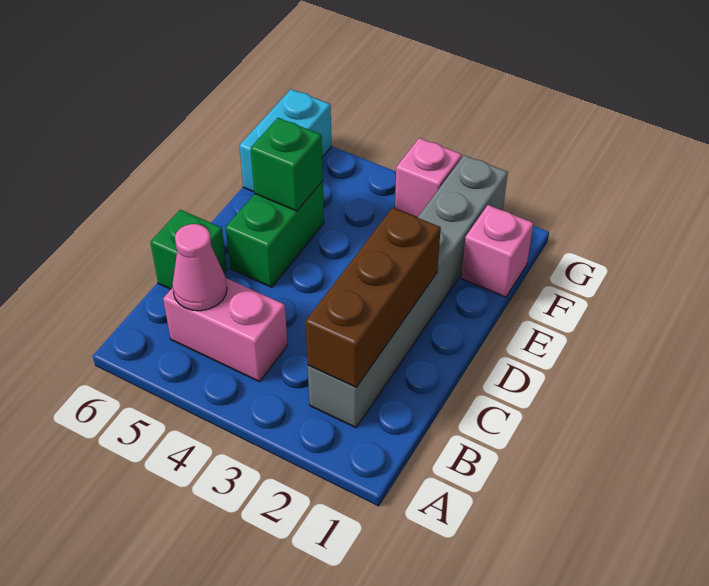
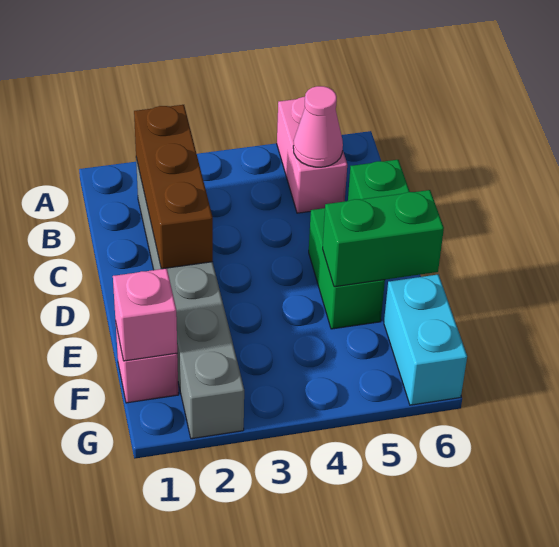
pink brick B4:B5 level 1 -> pink brick A5:B5 level 1
green brick E5 level 2 -> green brick E5:E6 level 2
pink brick G3 level 1 -> pink brick F1 level 2

